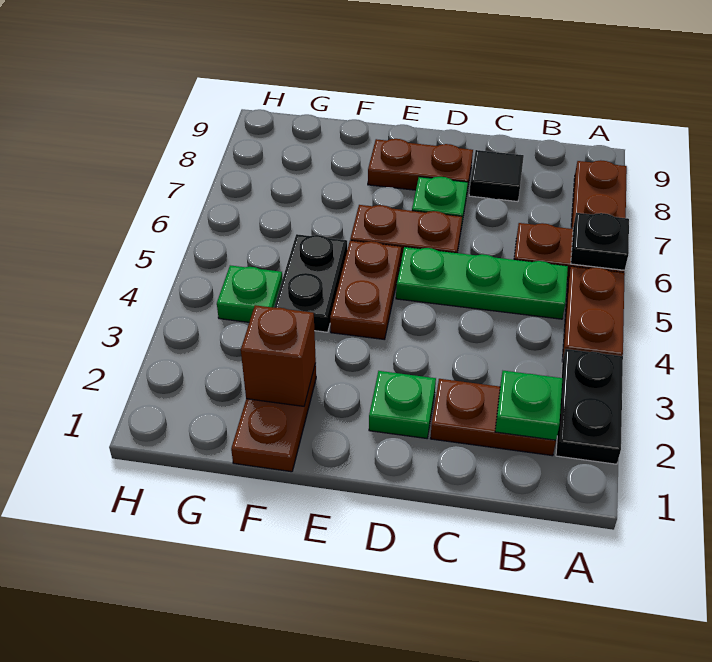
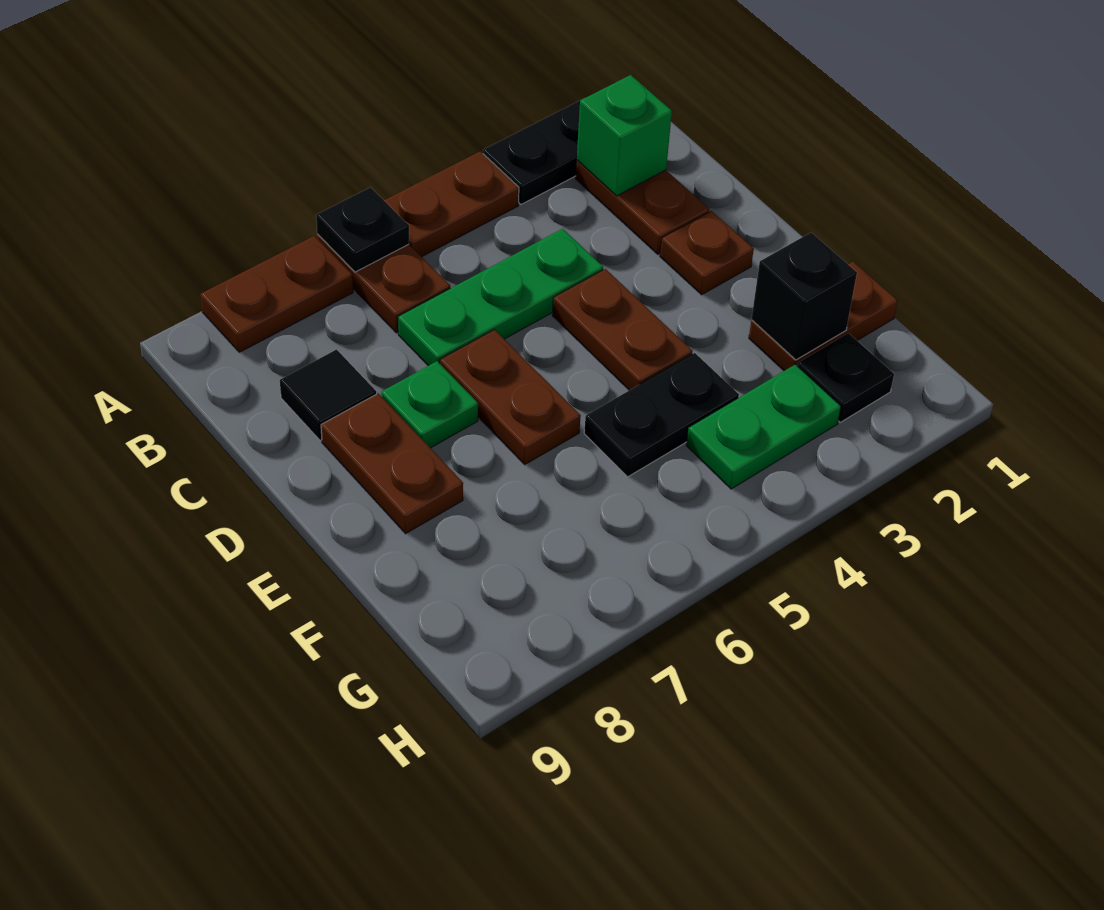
green plate B2 level 2 -> green brick B2 level 2
green plate B5:D5 level 1 -> green plate C4:C6 level 1
green plate D2 level 1 -> brown plate D2 level 1
brown plate E4:E5 level 1 -> brown plate D4:E4 level 1
brown brick F2 level 2 -> black brick F2 level 2
none -> black plate G2 level 1
green plate G4 level 1 -> green plate G3:G4 level 1

